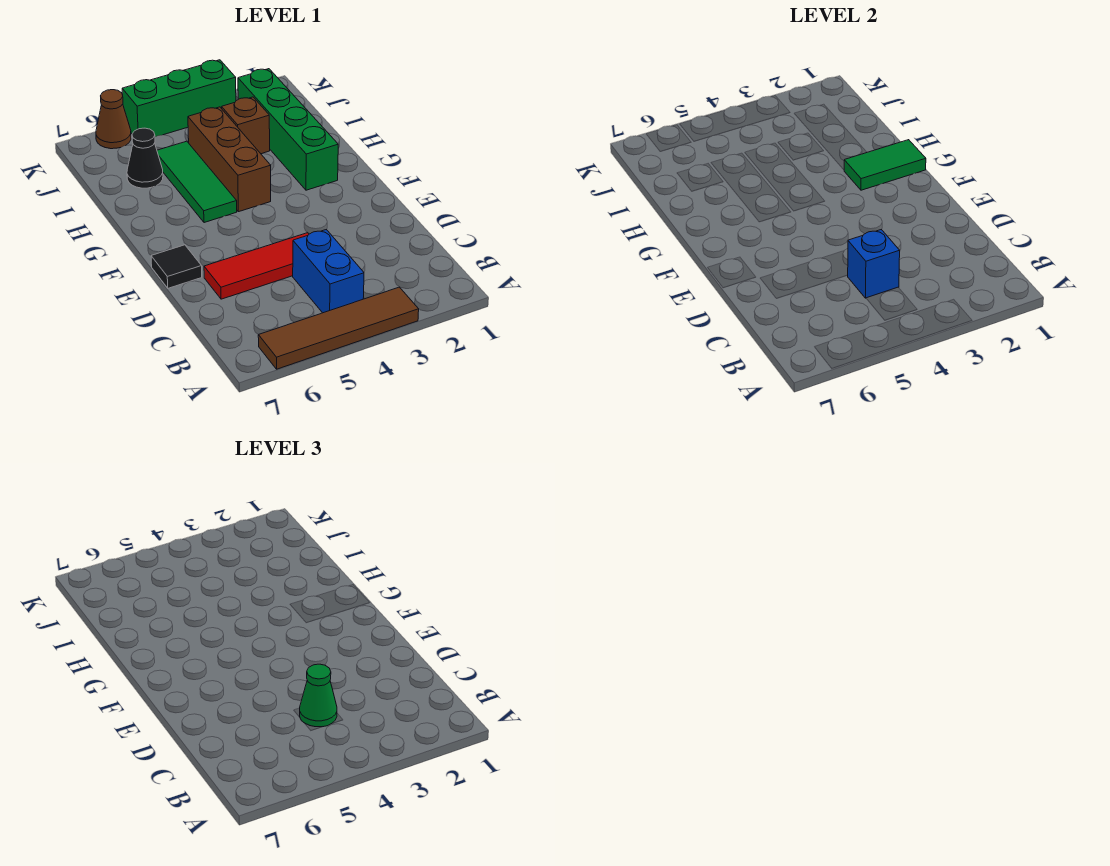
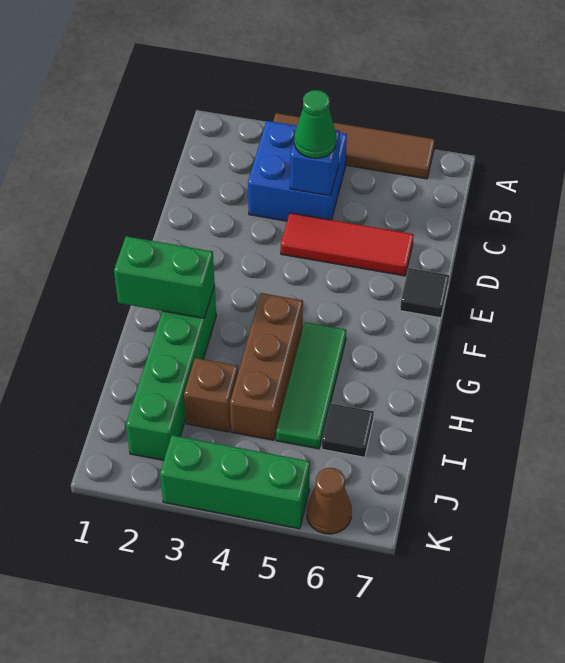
blue brick B4:C4 level 1 -> blue brick B3:C4 level 1
green tile G1:G2 level 2 -> green brick G1:G2 level 2
black cone I6 level 1 -> black tile I6 level 1

